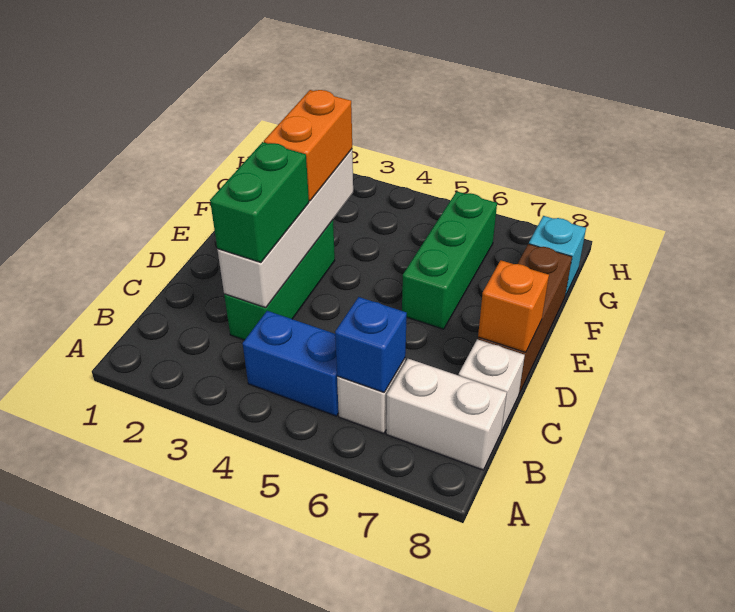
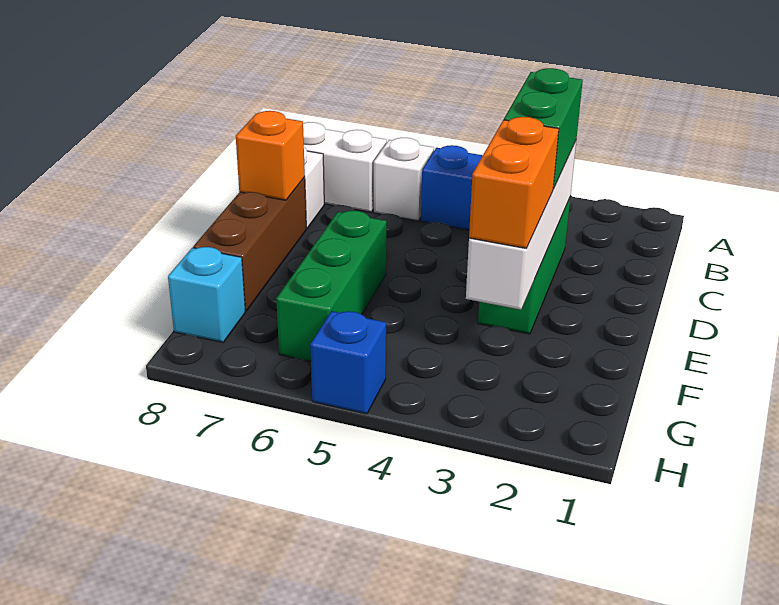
blue brick B6 level 2 -> blue brick H5 level 1

